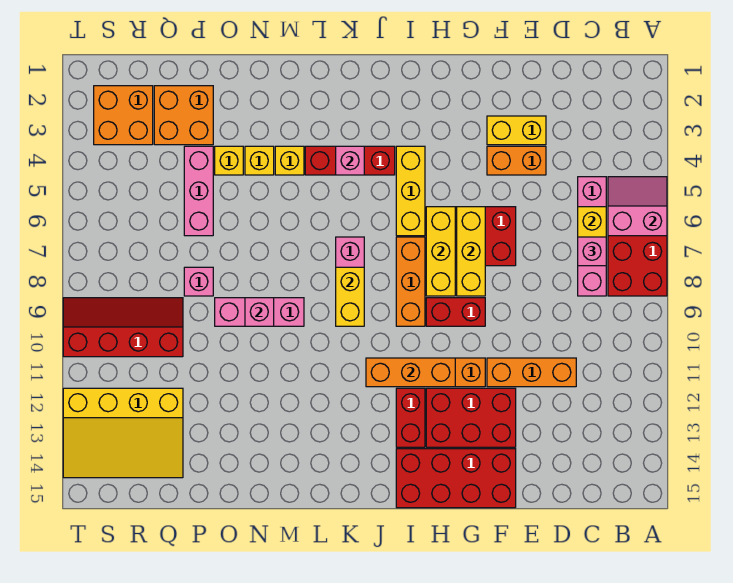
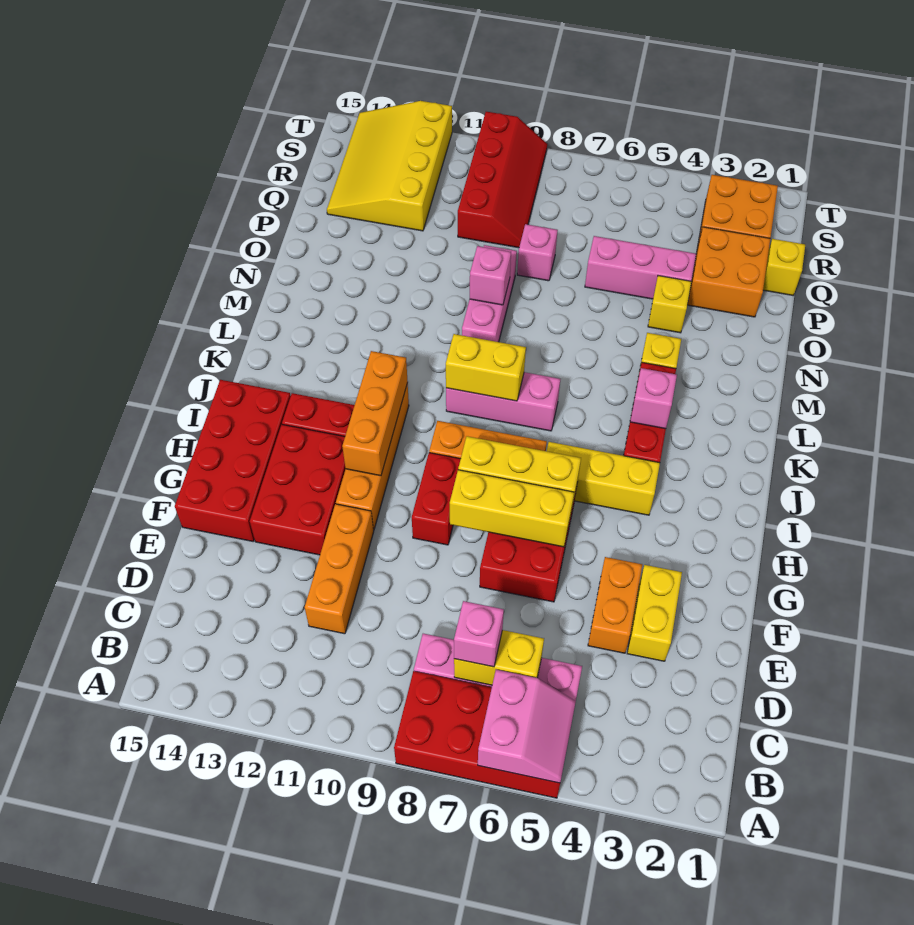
yellow brick N4 level 1 -> yellow brick Q1 level 1

